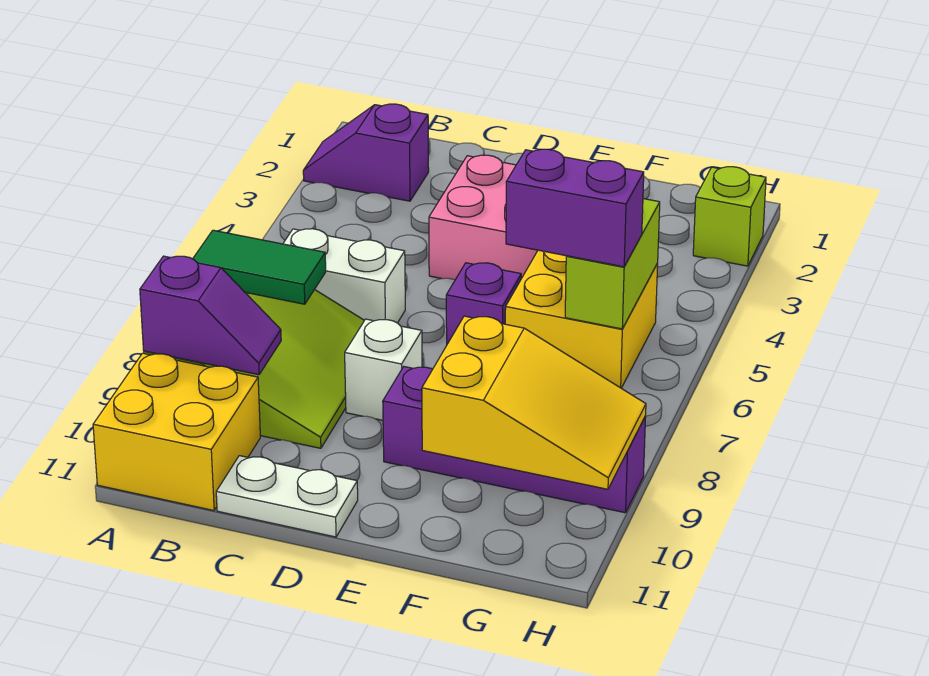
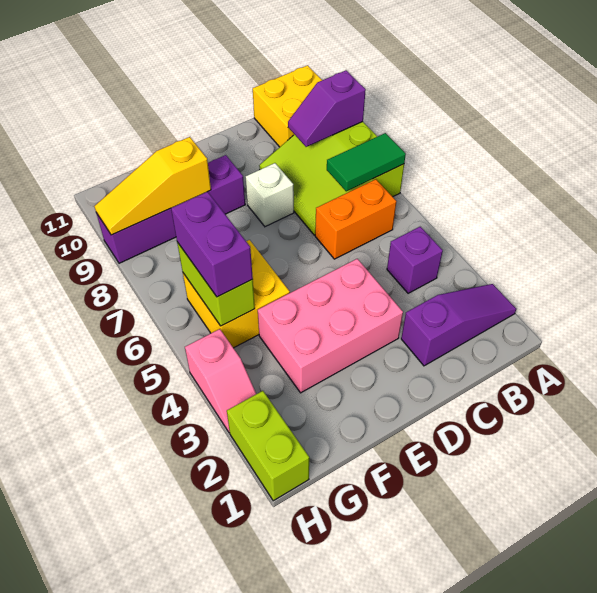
purple slope A2:B2 level 1 top B -> purple slope A2:C2 level 1 top C
white brick B6:C6 level 1 -> orange brick B6:C6 level 1
white plate C11:D11 level 1 -> none
purple brick E6 level 1 -> purple brick B4 level 1
purple brick F6:G6 level 3 -> purple brick G5:G6 level 3
yellow slope F9:H10 level 2 top F -> yellow slope F9:H9 level 2 top F
lime brick H2 level 1 -> lime brick H1:H2 level 1
none -> pink slope H3:H4 level 1 top 4

